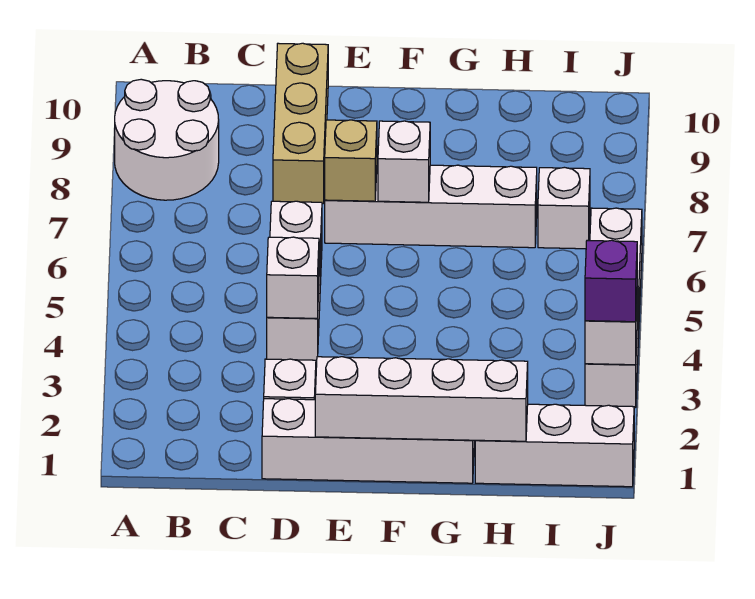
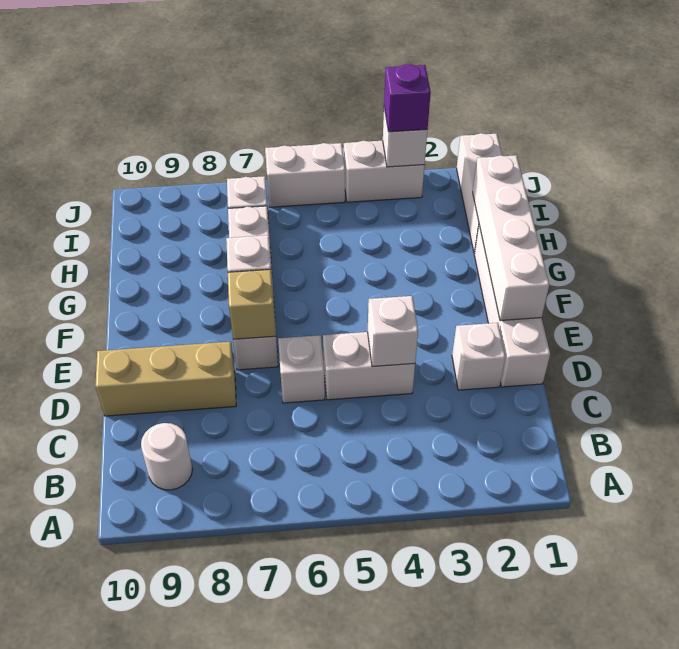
white round brick A8:B9 level 1 -> white round brick B9 level 1

